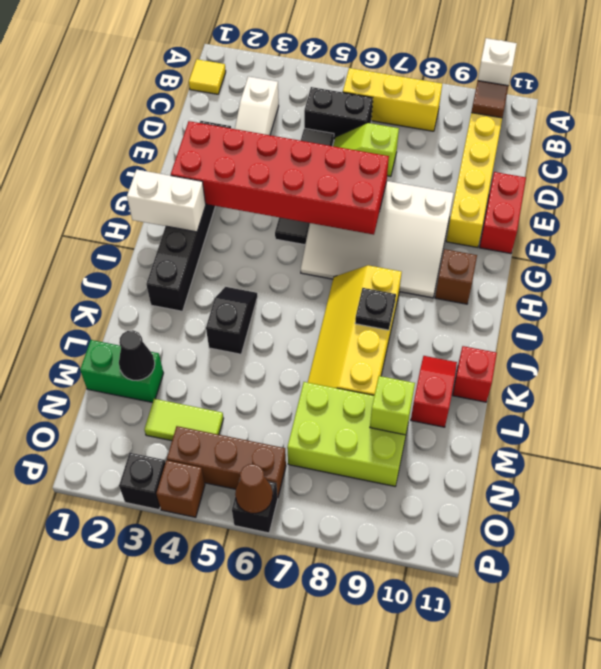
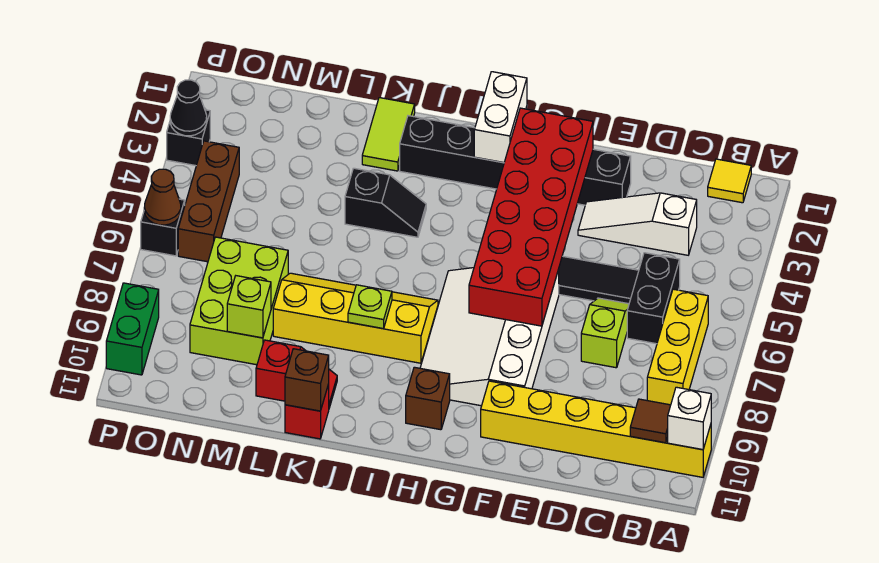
red brick E11:F11 level 1 -> none
black plate J8 level 2 -> lime plate J8 level 2
green brick M1:M2 level 1 -> green brick P9:P10 level 1
black cone M2 level 2 -> black cone P3 level 2
lime tile N3:N4 level 1 -> lime tile K1:K2 level 1
brown brick P4 level 1 -> brown brick K11 level 2

